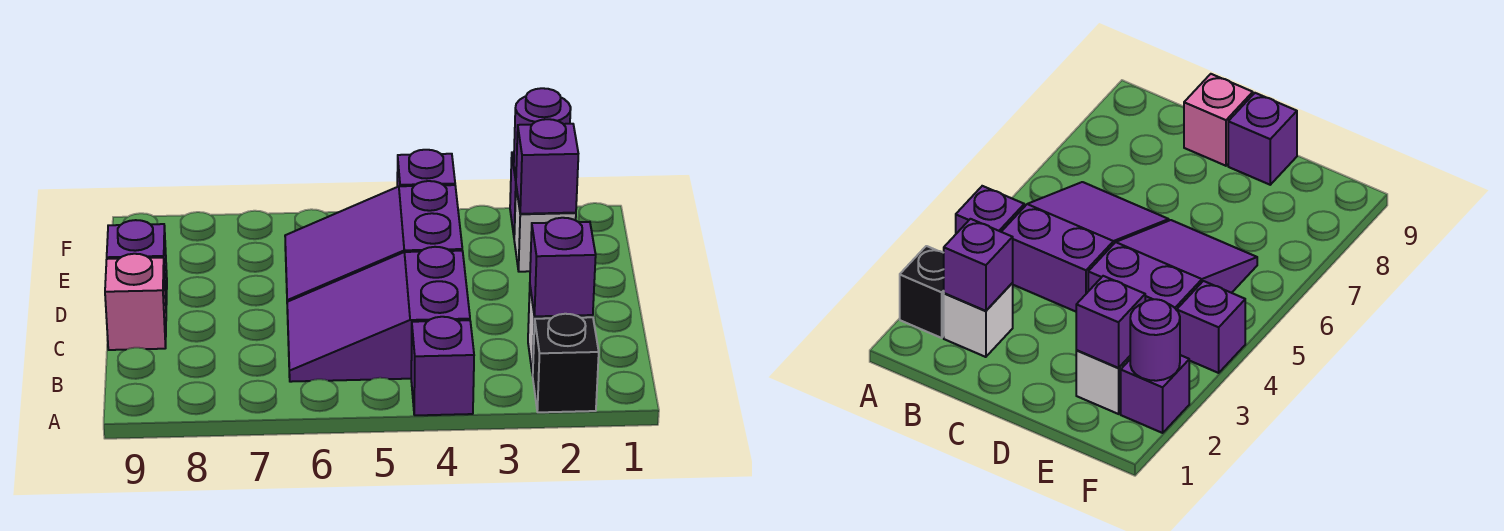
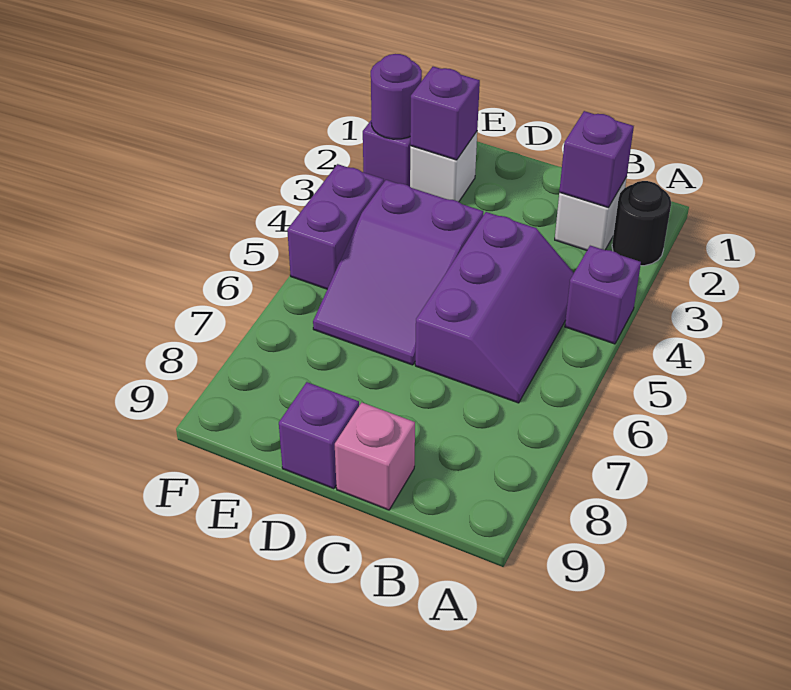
black brick A2 level 1 -> black round brick A2 level 1
purple slope B4:C6 level 1 top 4 -> purple slope B4:C6 level 1 top C
purple brick F4 level 1 -> purple brick F4:F5 level 1

